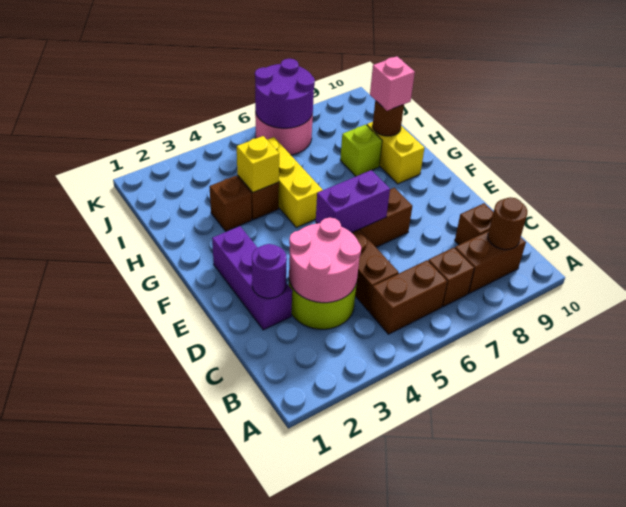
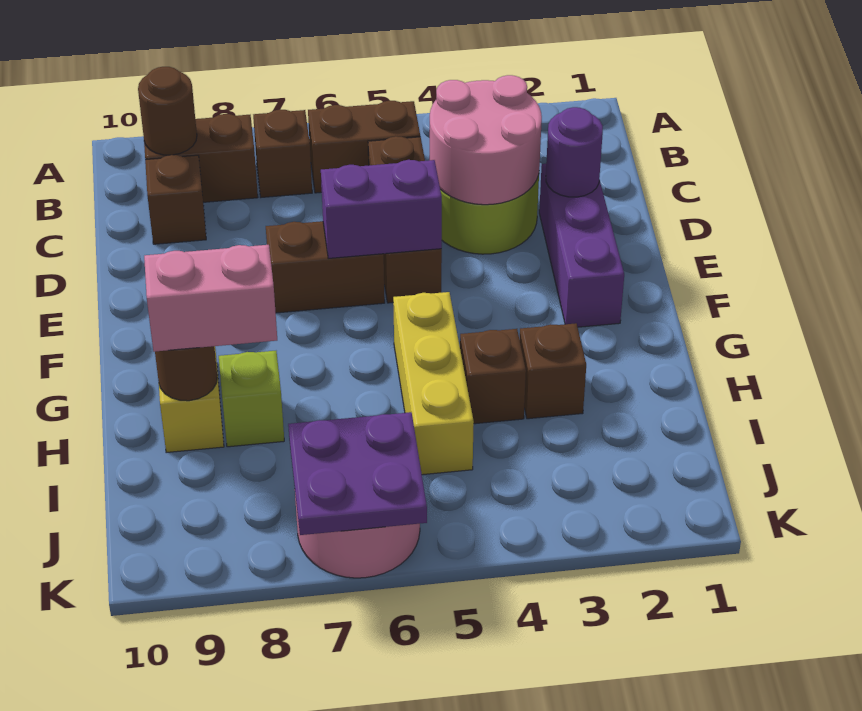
yellow brick H4 level 2 -> none
pink brick H9 level 3 -> pink brick H8:H9 level 3
purple round brick J6:K7 level 2 -> purple plate J6:K7 level 2

